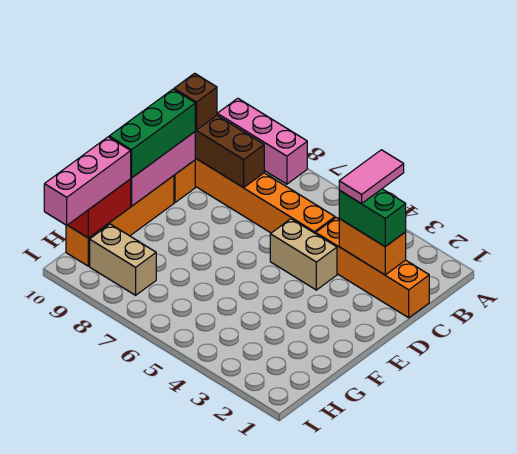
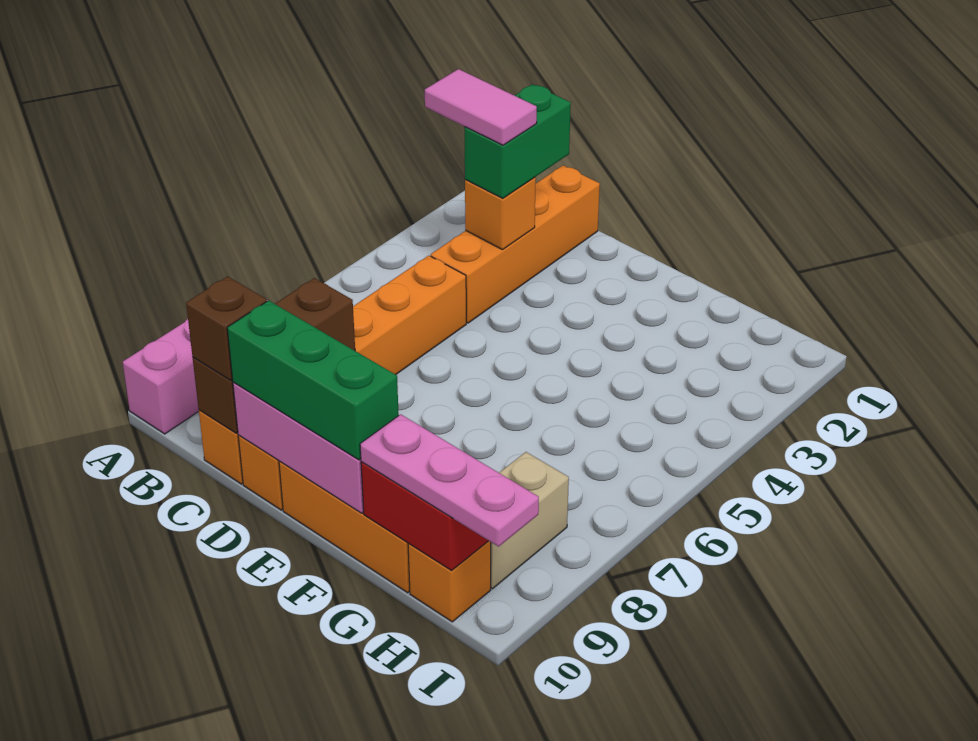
orange brick C2:C3 level 2 -> orange brick C3 level 2
tan brick D4:D5 level 1 -> none
pink brick G10:I10 level 3 -> pink plate G10:I10 level 3

